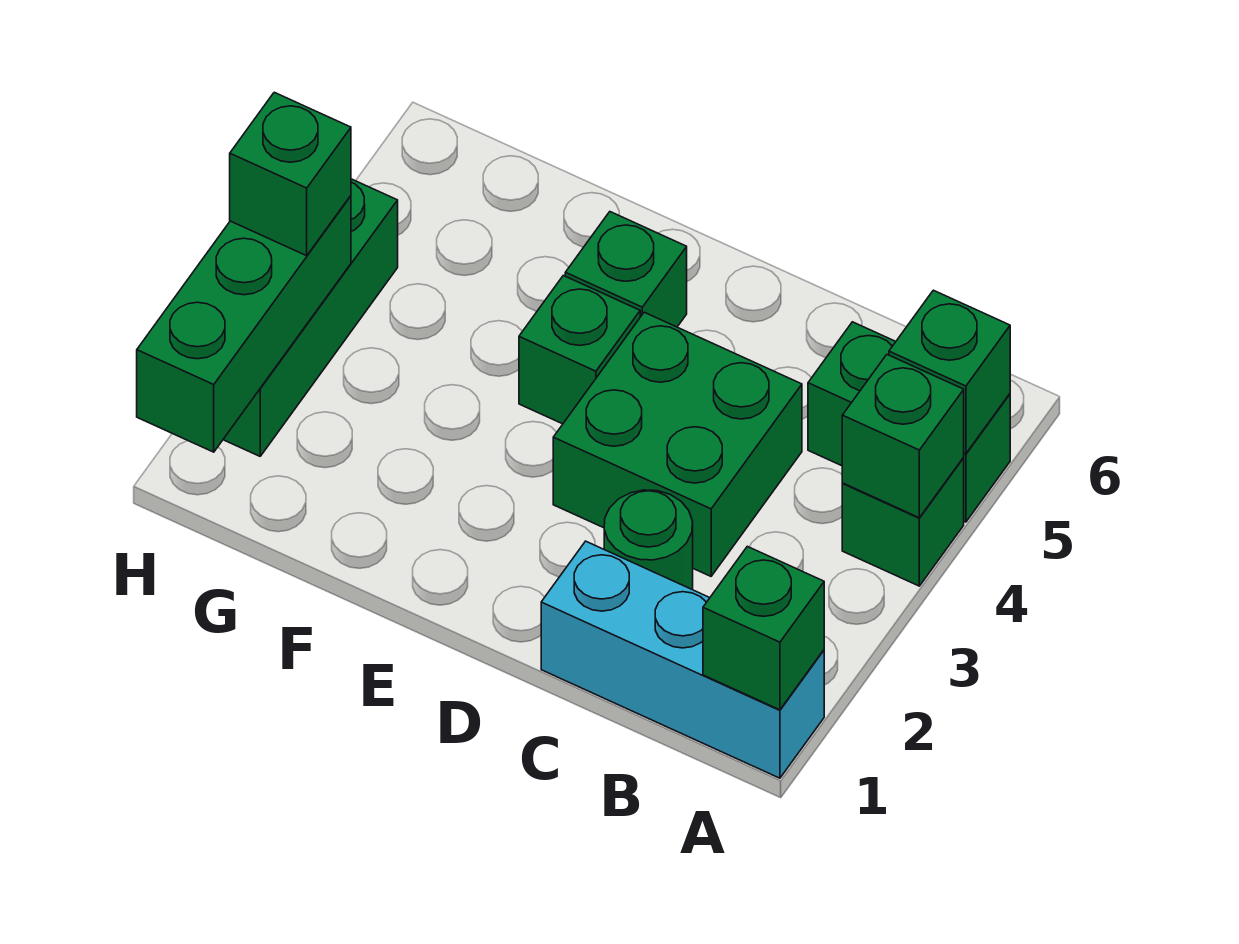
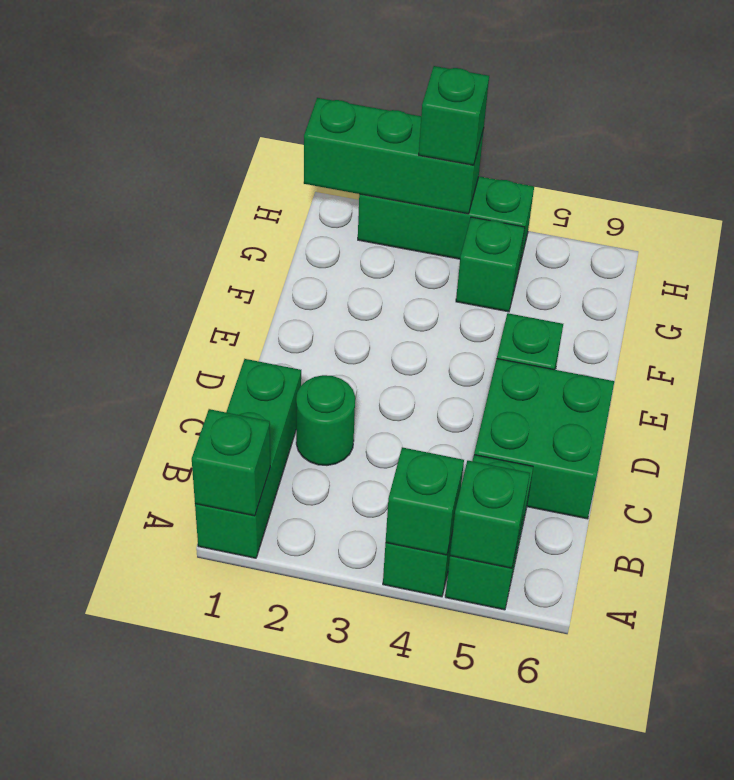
cyan brick A1:C1 level 1 -> green brick A1:C1 level 1
green brick C3:D4 level 1 -> green brick C5:D6 level 1
green brick E4 level 1 -> green brick G4 level 1

